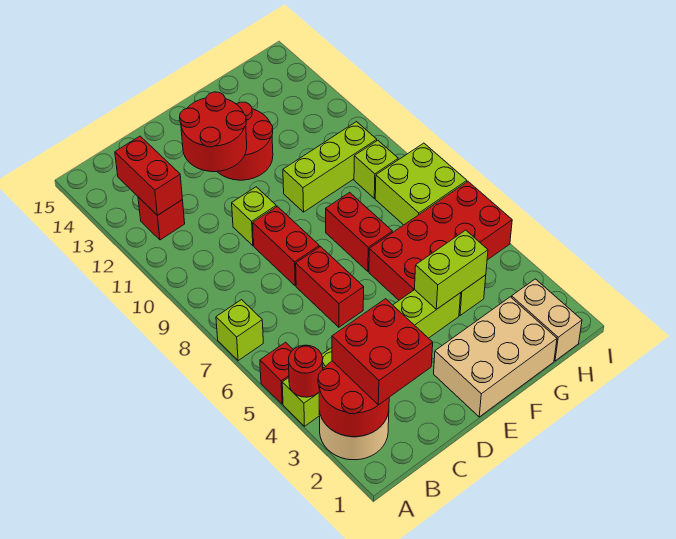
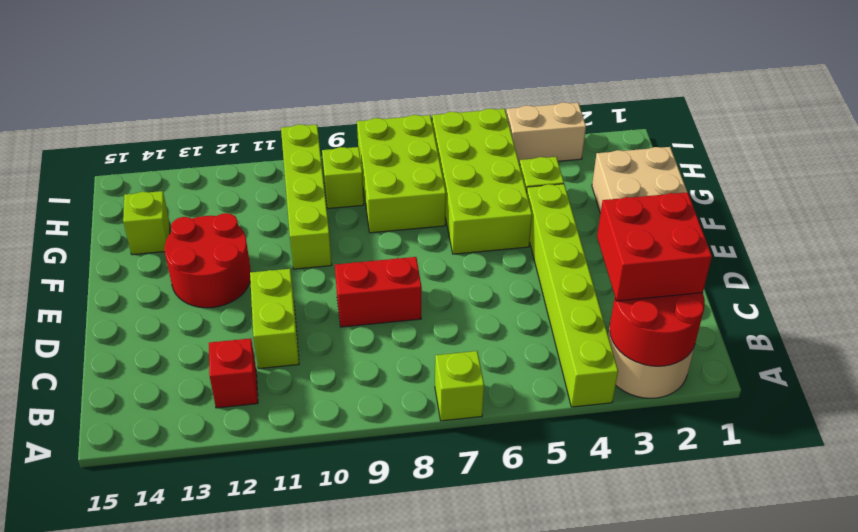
red round brick A4 level 2 -> none
red brick A5 level 1 -> none
red brick B12:B13 level 2 -> none
red brick D6:D7 level 1 -> none
lime brick D10 level 1 -> lime brick G14 level 1
red round brick D12:E13 level 2 -> none
lime brick F4:G4 level 2 -> lime brick C11:D11 level 1
red brick F5:I6 level 1 -> lime brick F5:I6 level 1
red brick F7:F8 level 1 -> none
lime brick F10:H10 level 1 -> lime brick F10:I10 level 1
tan brick H1:H2 level 1 -> tan brick I3:I4 level 1
lime brick H7:I8 level 1 -> lime brick G7:I8 level 1

